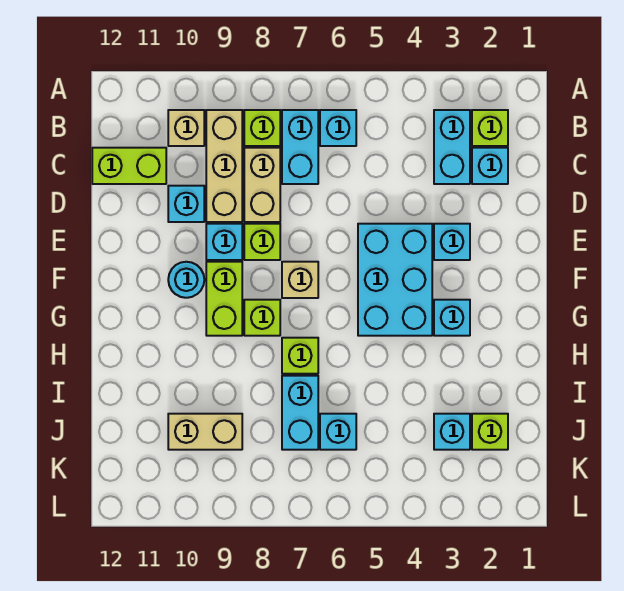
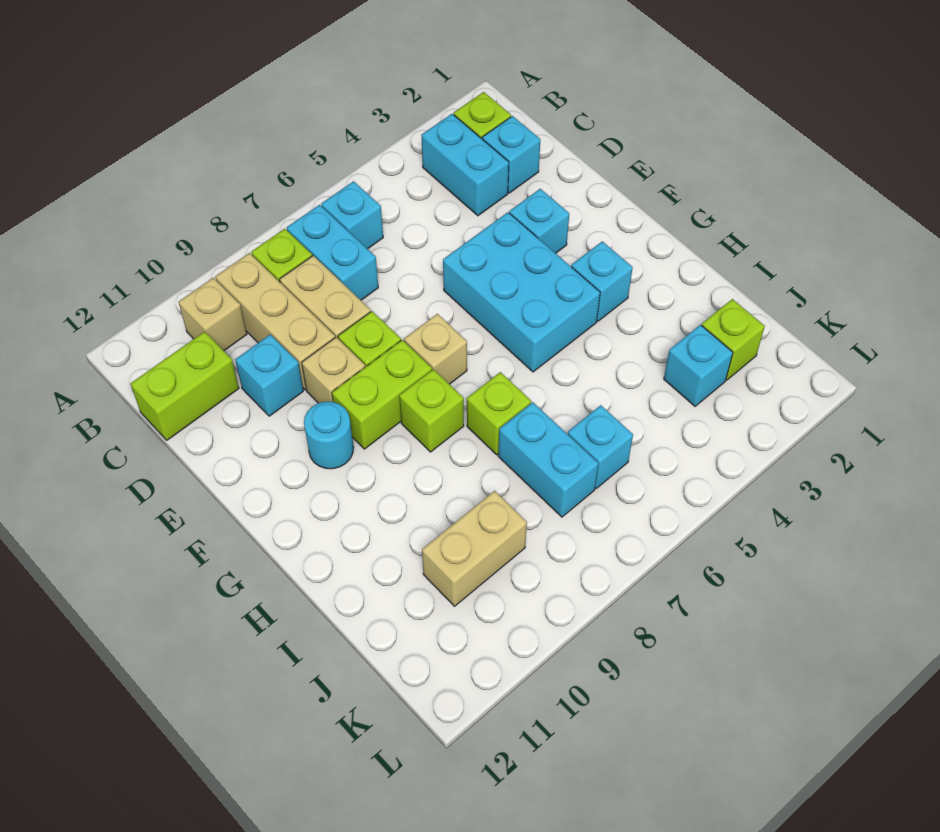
cyan brick E9 level 1 -> tan brick E9 level 1
lime brick F9:G9 level 1 -> lime brick F8:F9 level 1

